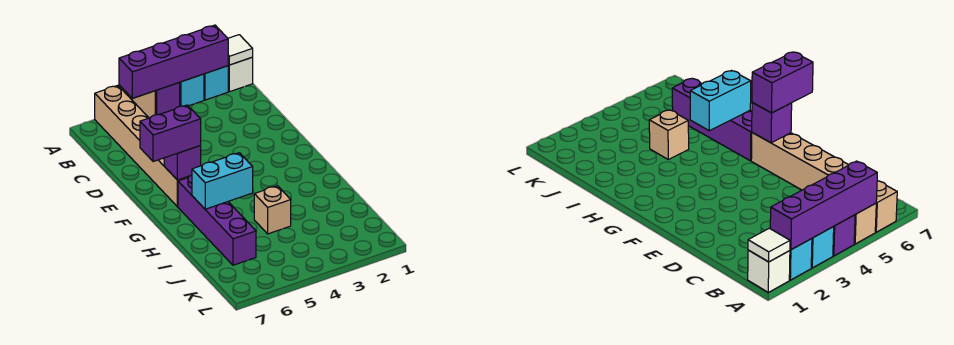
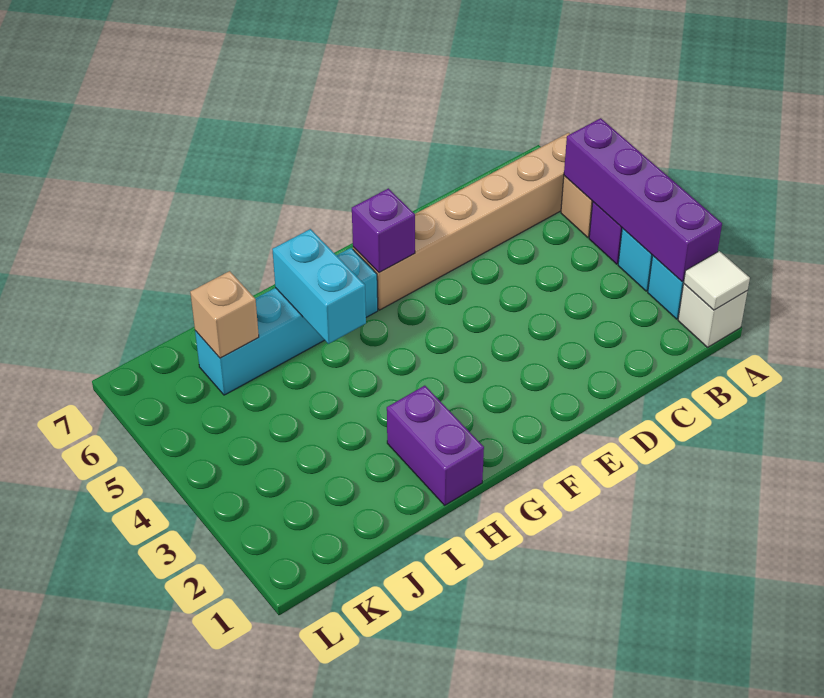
purple brick F6:F7 level 3 -> purple brick H1:H2 level 1
purple brick G6:J6 level 1 -> cyan brick G6:J6 level 1
tan brick I4 level 1 -> tan brick J6 level 2

